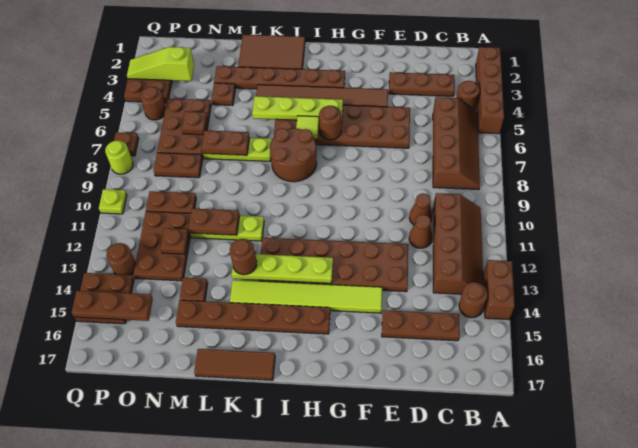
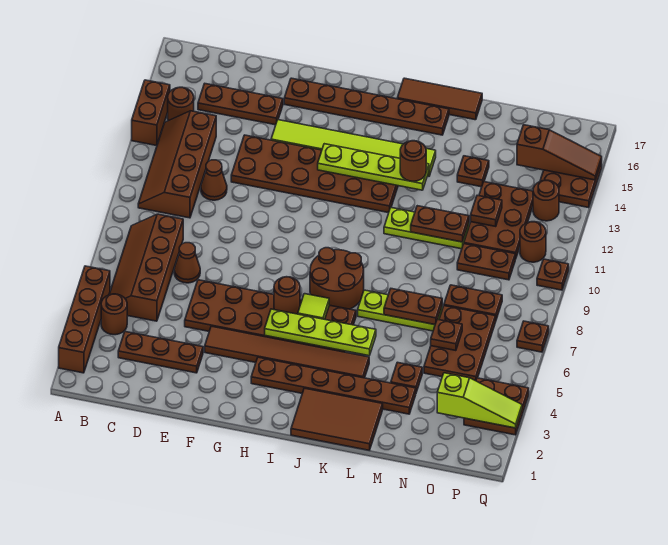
brown cone D10 level 1 -> brown cone D7 level 1
brown plate H15:M15 level 1 -> brown plate F16:K16 level 1
brown plate O15:Q15 level 2 -> brown slope O15:Q15 level 2 top O
brown round brick P5 level 1 -> brown round brick P11 level 1
lime round brick Q8 level 1 -> none
lime plate Q10 level 1 -> brown plate Q10 level 1

